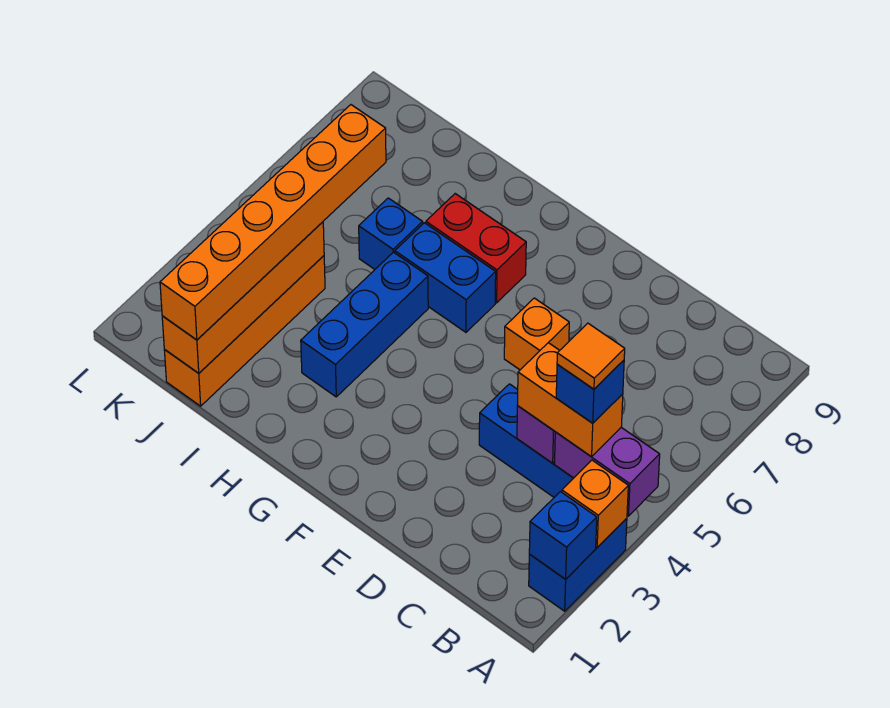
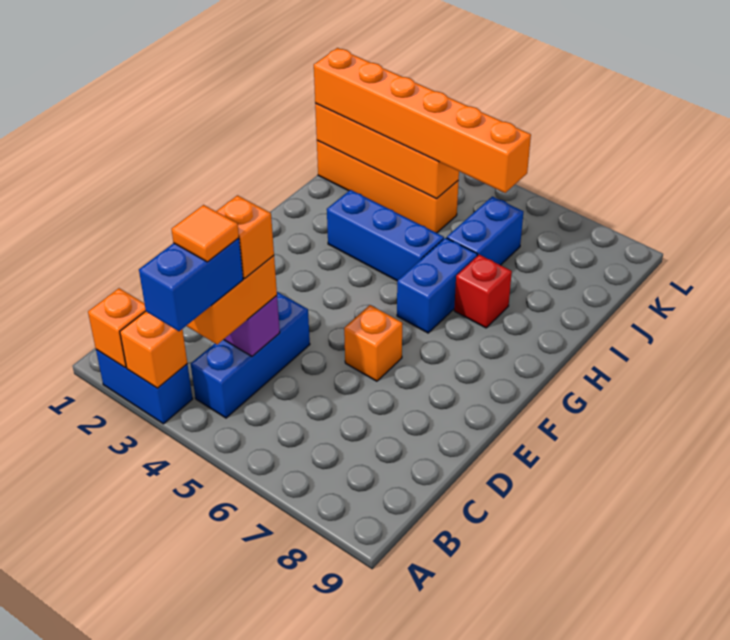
blue brick A2 level 2 -> orange brick A2 level 2
purple brick A4:B4 level 2 -> none
blue brick B4 level 4 -> blue brick A4:B4 level 4
none -> orange brick C4 level 4
red brick G7:H7 level 1 -> red brick H7 level 1
blue brick I6 level 1 -> blue brick I6:J6 level 1

